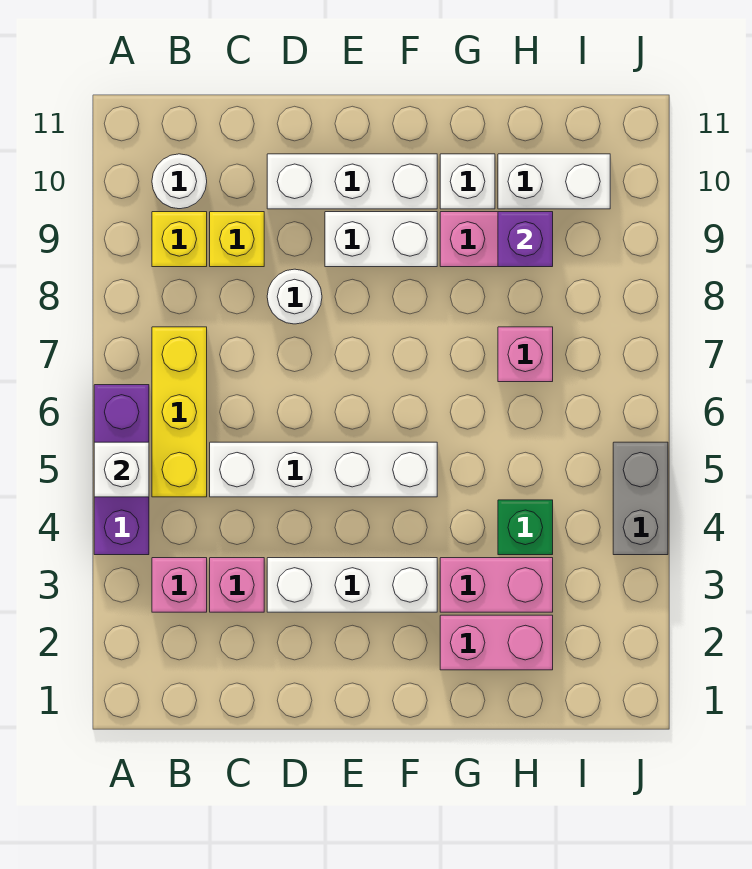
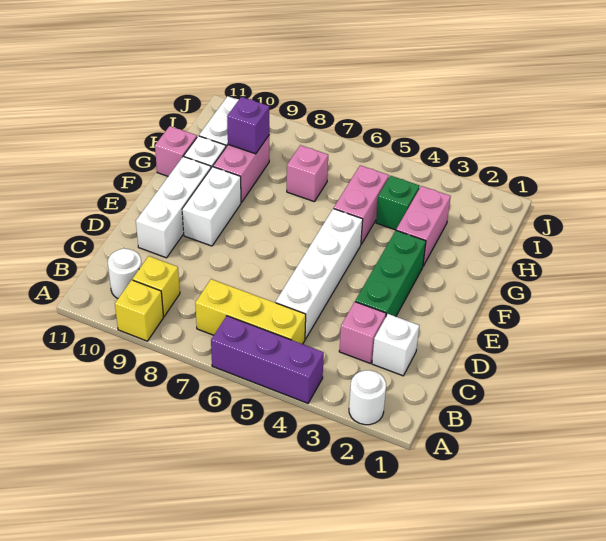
white brick A5 level 2 -> white brick C2 level 1
pink brick B3 level 1 -> pink brick G11 level 1
yellow brick C9 level 1 -> yellow brick A9 level 1
white brick D3:F3 level 1 -> green brick D3:F3 level 1
white round brick D8 level 1 -> white round brick A2 level 1
pink brick G2:H2 level 1 -> pink brick G5:H5 level 1
grey brick J4:J5 level 1 -> none

